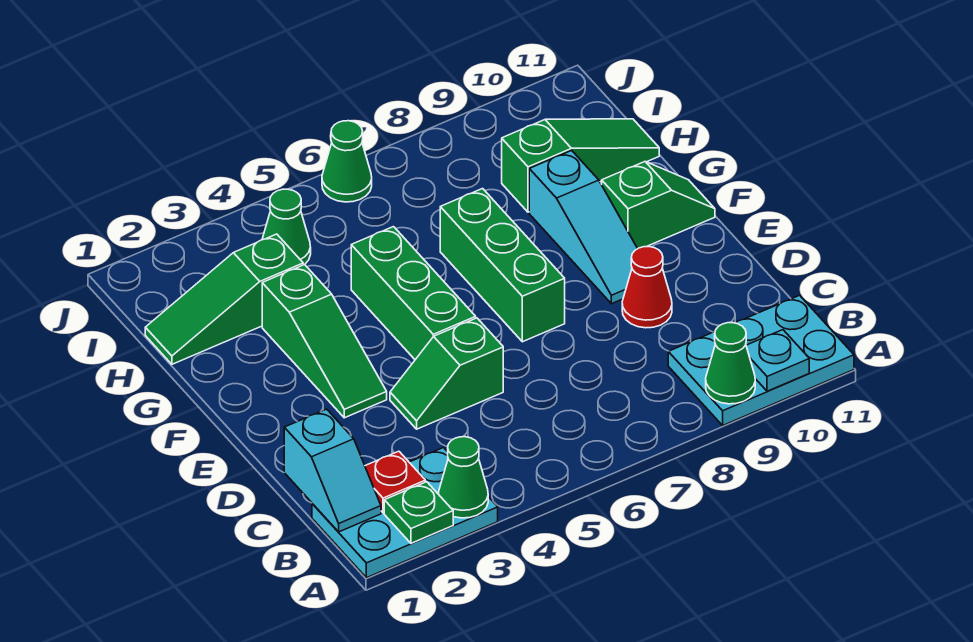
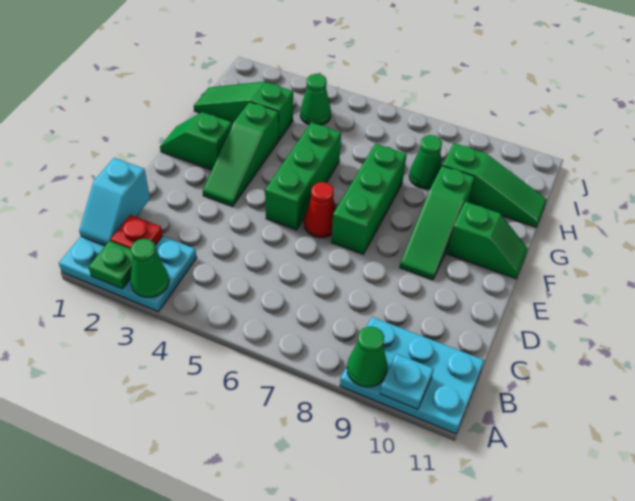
green slope D4:D5 level 1 top 5 -> green slope F1:F2 level 1 top 2
red cone D9 level 1 -> red cone E6 level 1
cyan slope E9:G9 level 1 top G -> green slope E9:G9 level 1 top G
green cone J6 level 1 -> green cone H8 level 1

